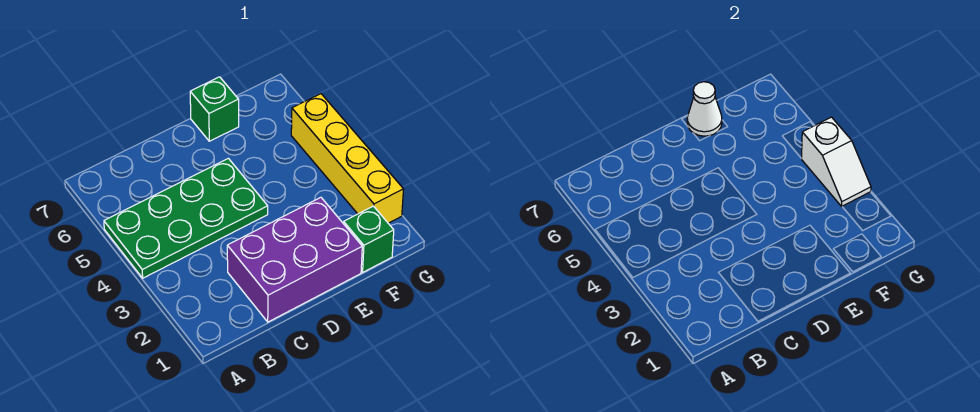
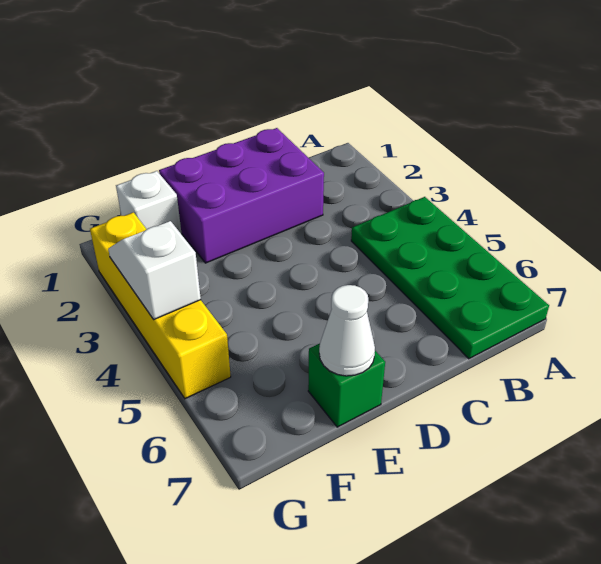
green plate A4:D5 level 1 -> green plate A4:B7 level 1
green brick F1 level 1 -> white brick F1 level 1

